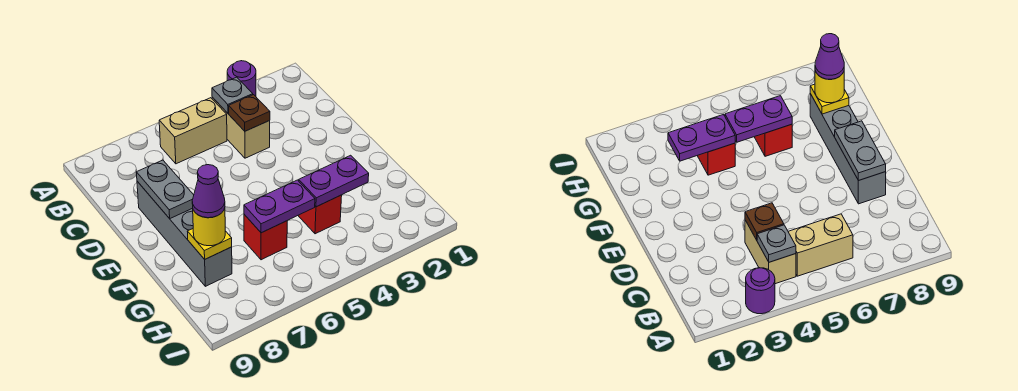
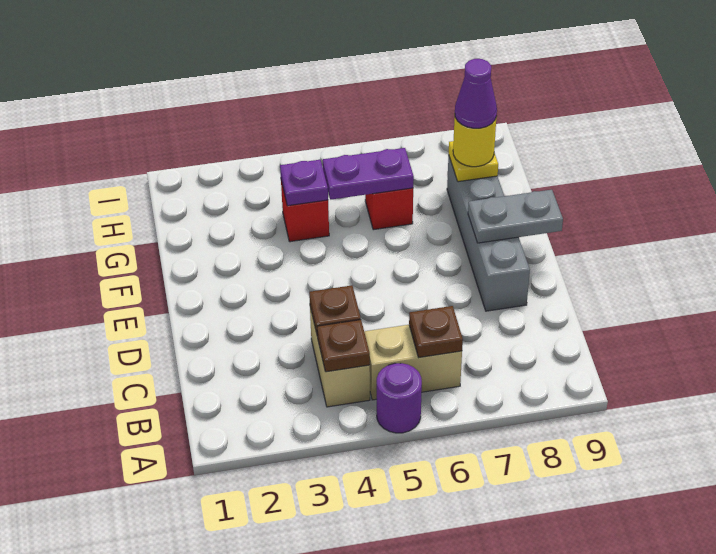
purple round brick A3 level 1 -> purple round brick A5 level 1
grey plate B4 level 2 -> brown plate B4 level 2
none -> brown plate B6 level 2
grey plate D8:E8 level 2 -> grey plate E8:E9 level 2
purple plate G3:G4 level 2 -> purple plate G4 level 2

